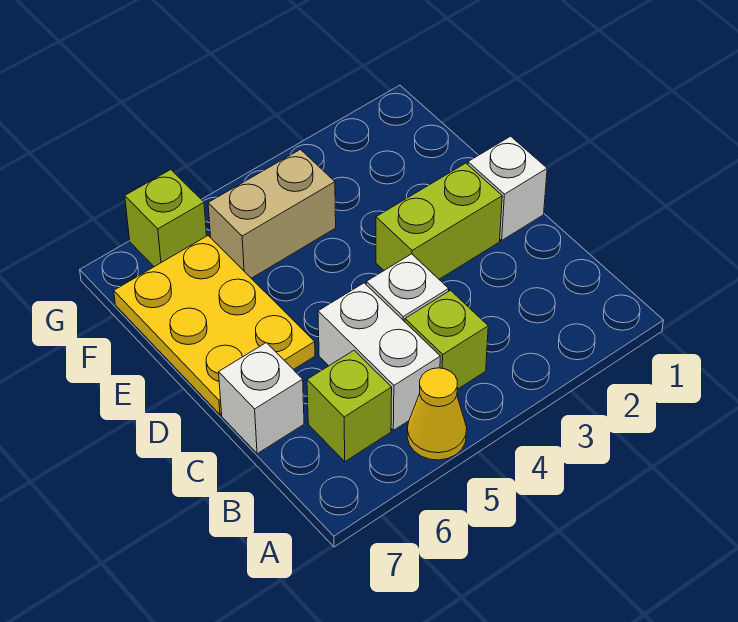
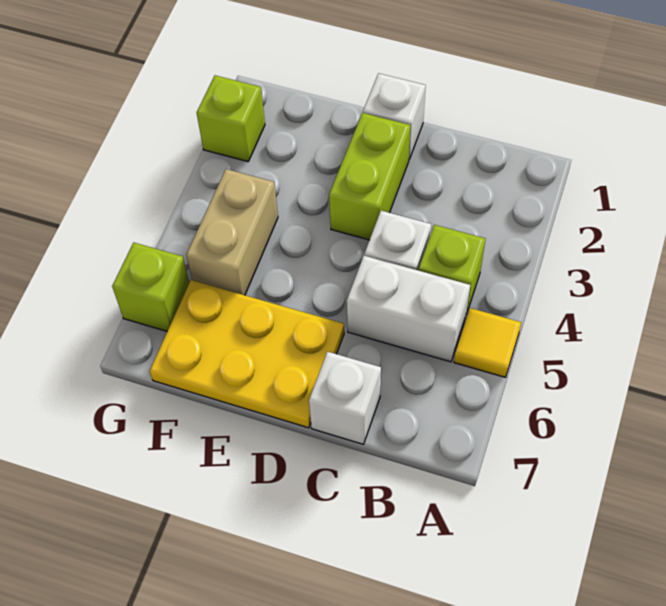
yellow cone A5 level 1 -> yellow tile A5 level 1
lime brick B6 level 1 -> lime brick G2 level 1

